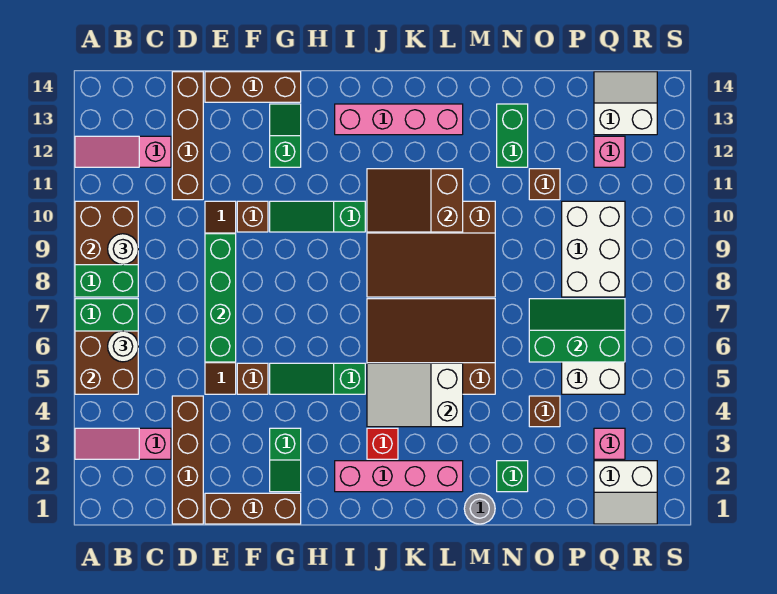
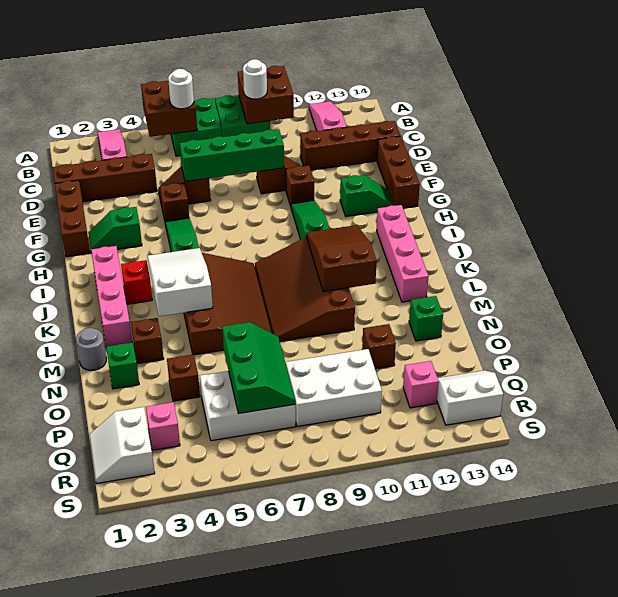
none -> brown brick M3 level 1
green brick N12:N13 level 1 -> green brick N13 level 1
white slope Q13:R14 level 1 top 13 -> white slope Q13:R14 level 1 top R

